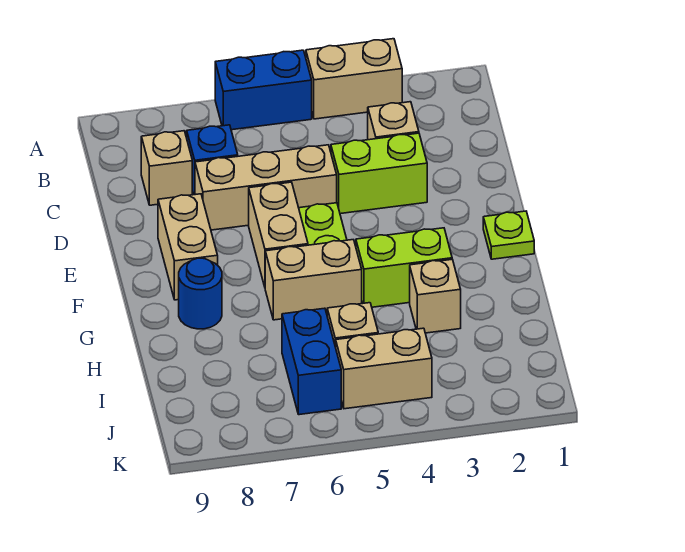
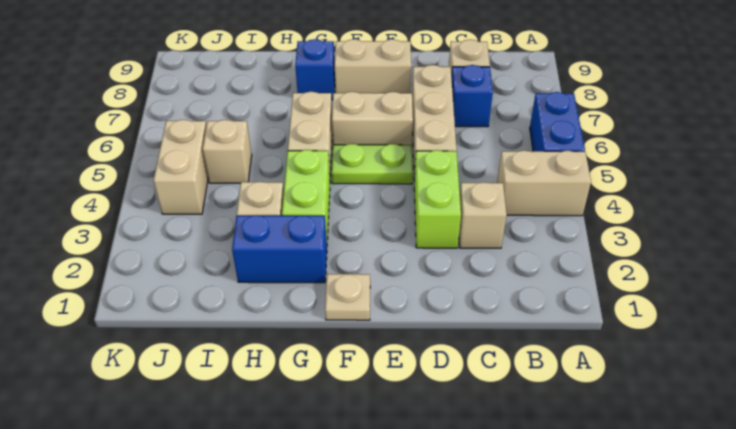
tan brick A3:A4 level 1 -> tan brick A4:B4 level 1
lime plate F1 level 1 -> tan plate F1 level 1
blue round brick G8 level 1 -> blue brick G8 level 1
blue brick I6:J6 level 1 -> blue brick G2:H2 level 1

